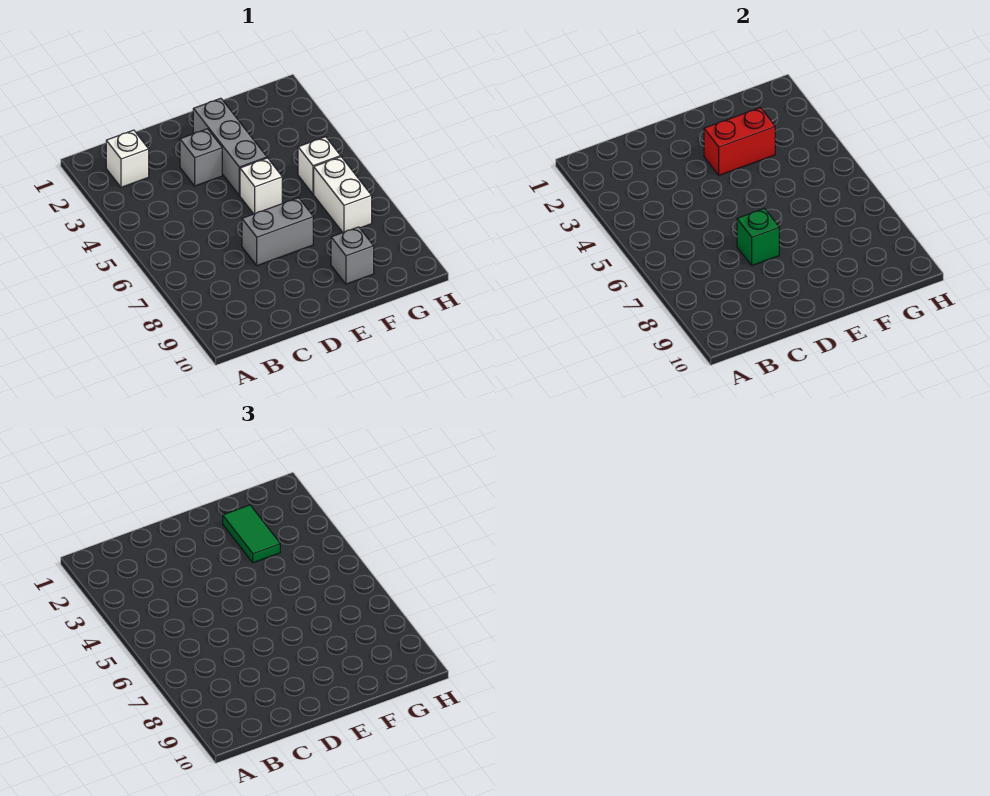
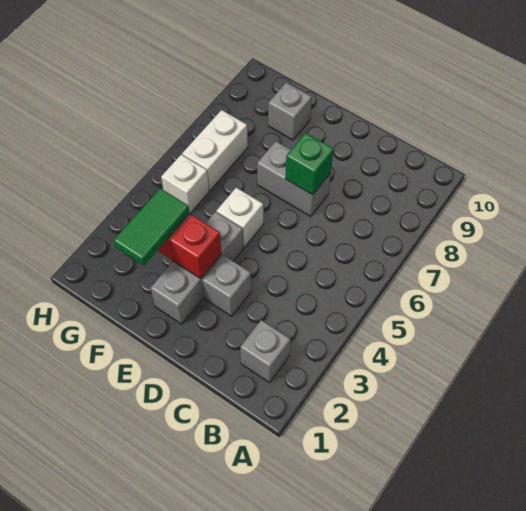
white brick B2 level 1 -> grey brick B2 level 1

